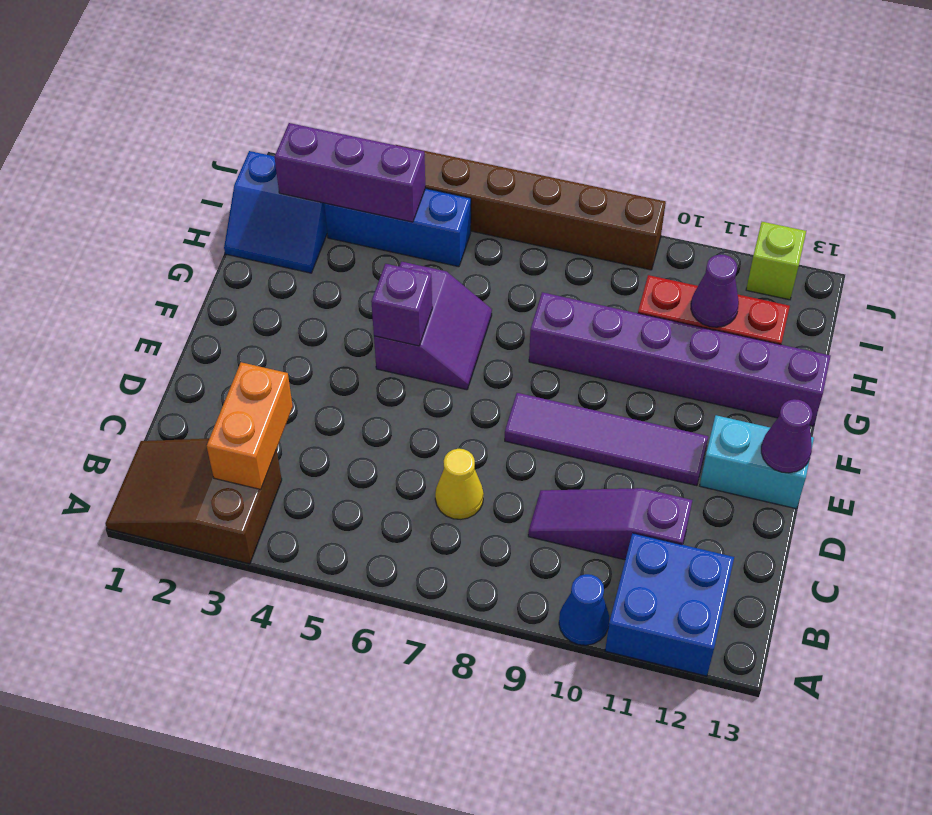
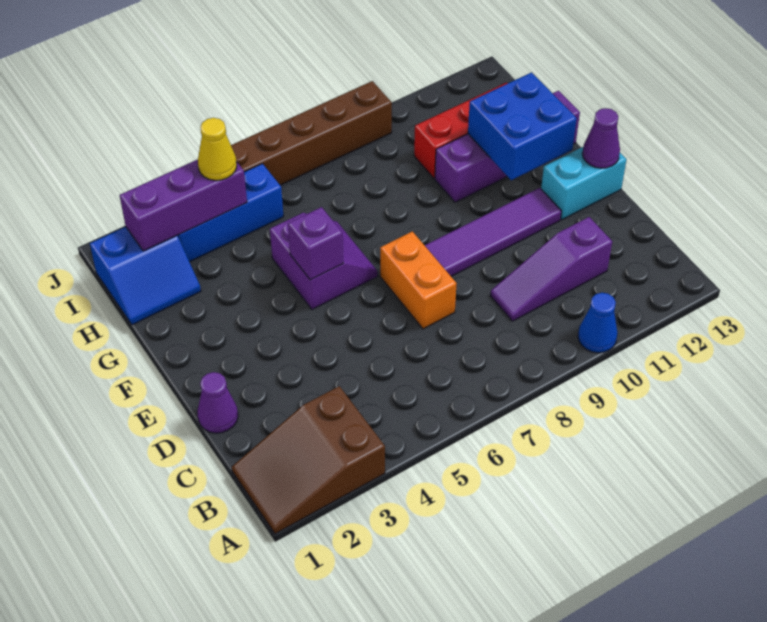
blue brick A11:B12 level 1 -> blue brick F11:G12 level 2
orange brick B3:C3 level 2 -> orange brick D7:E7 level 1
yellow cone C7 level 1 -> yellow cone I4 level 3
purple brick G8:G13 level 1 -> purple brick G10:G13 level 1
purple cone H11 level 2 -> purple cone D1 level 1
lime brick J12 level 1 -> none

